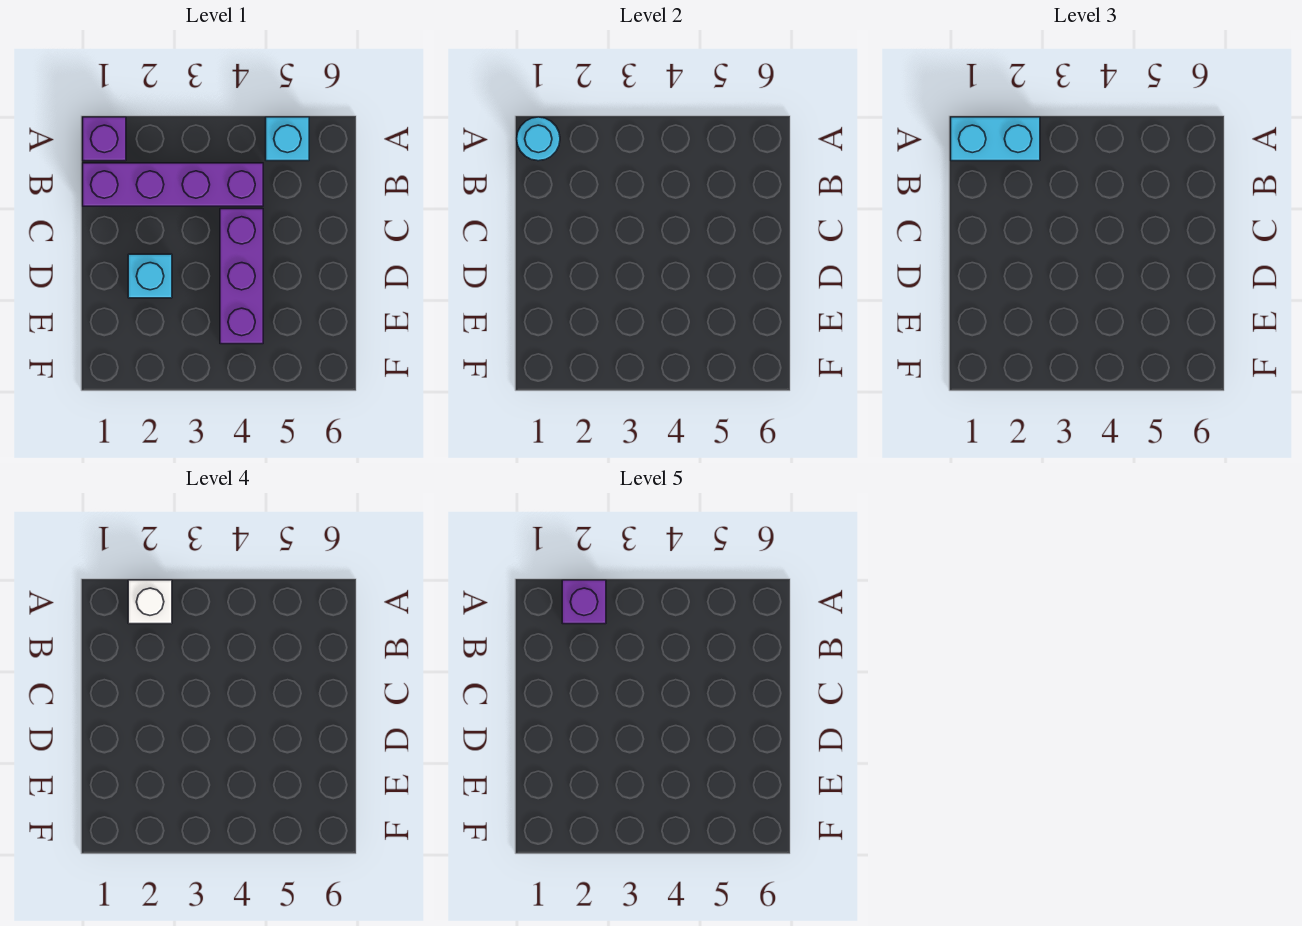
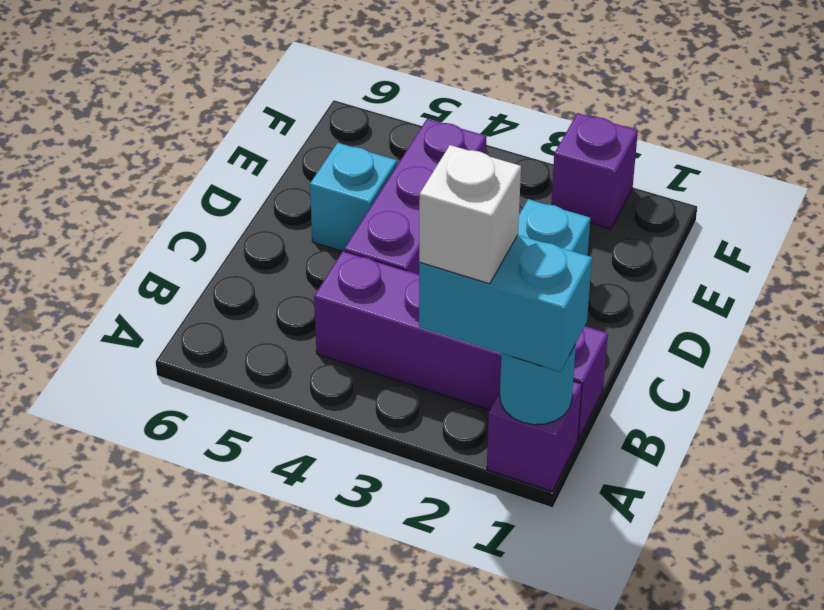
purple brick A2 level 5 -> purple brick F2 level 1
cyan brick A5 level 1 -> cyan brick D5 level 1

